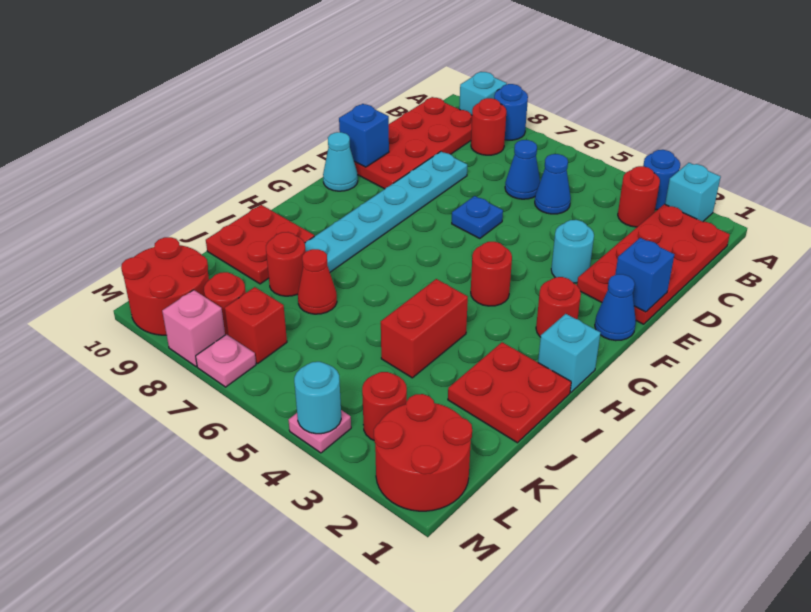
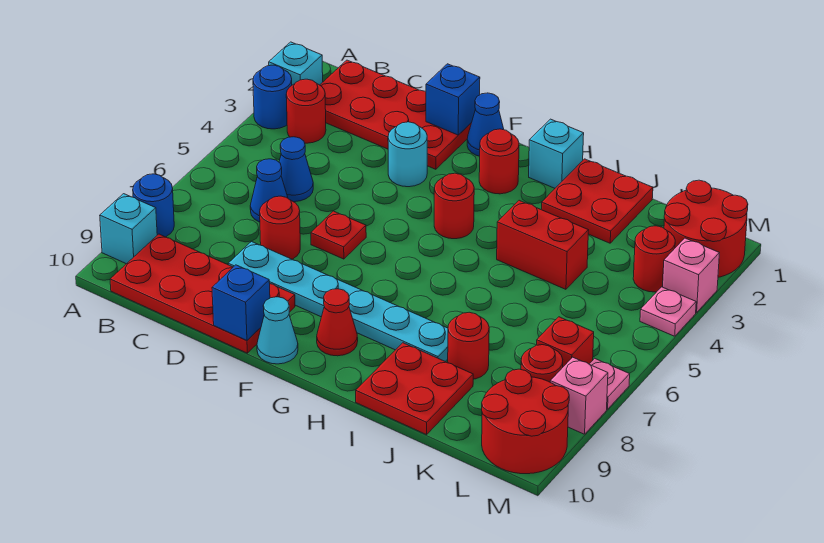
red round brick B8 level 1 -> red round brick D7 level 1
blue plate E6 level 1 -> red plate E6 level 1
red cone J7 level 1 -> red cone G9 level 1
none -> pink brick M3 level 1
cyan round brick M4 level 2 -> none

